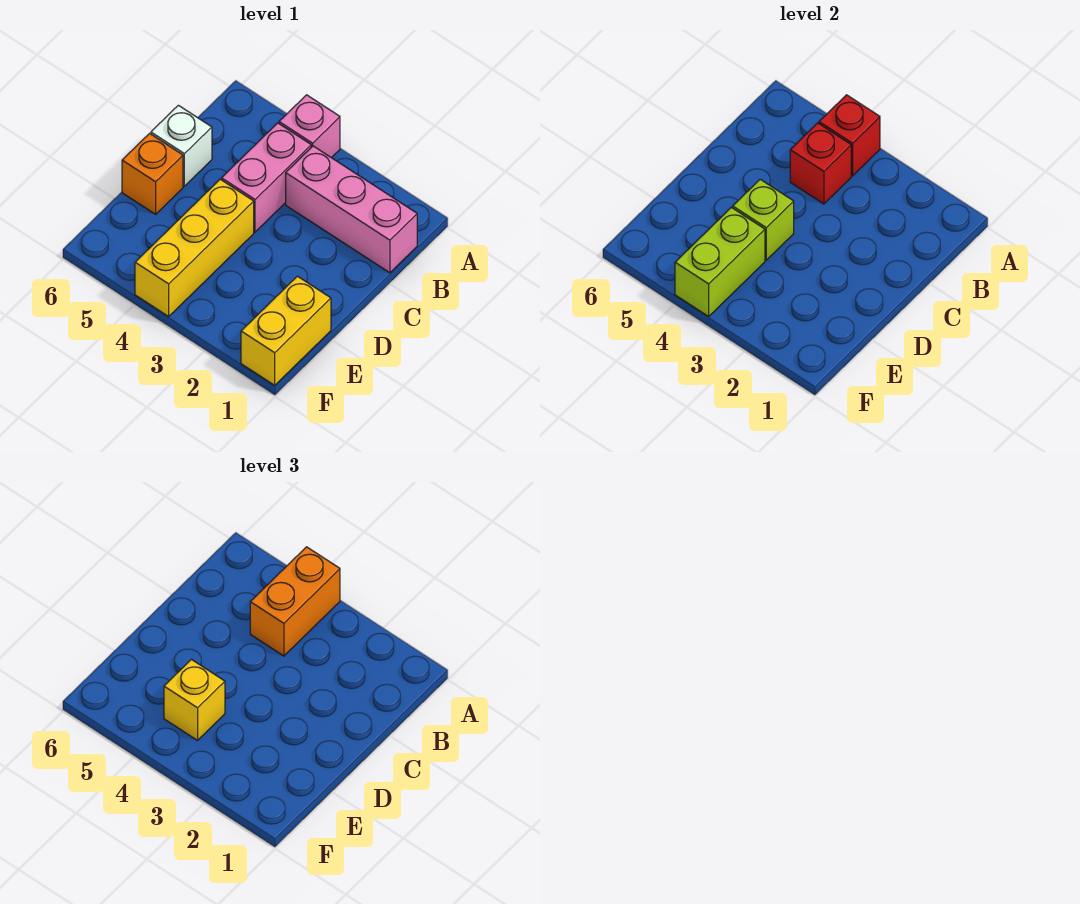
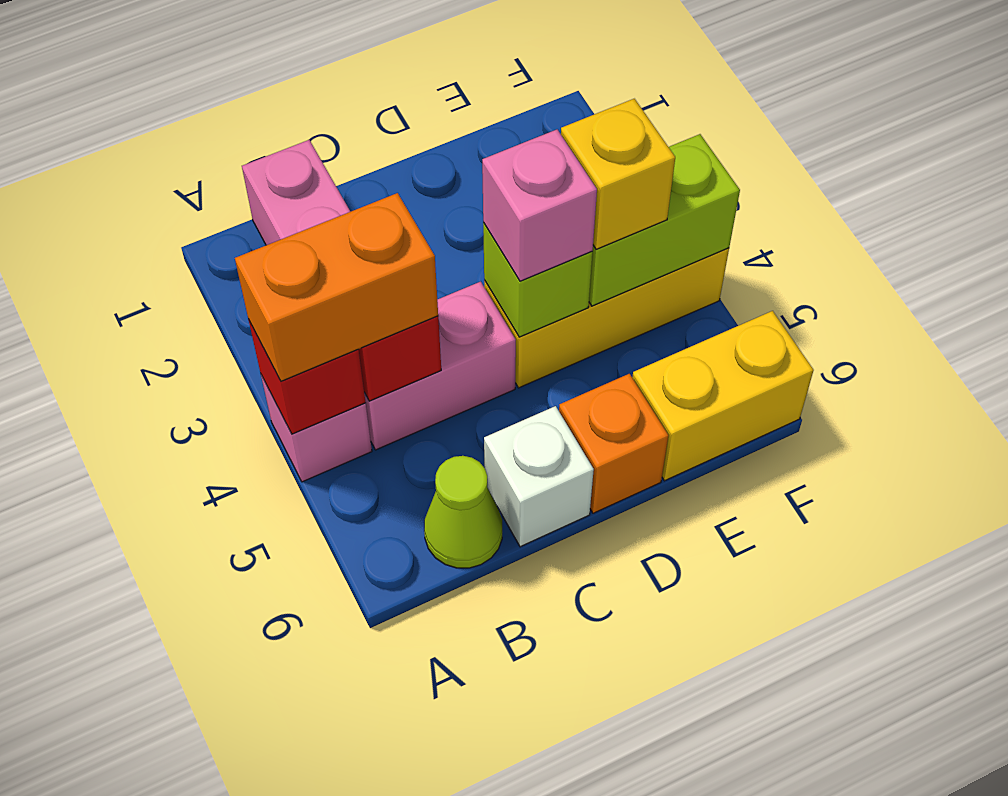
none -> lime cone B6 level 1
none -> pink brick D4 level 3
yellow brick E1:F1 level 1 -> yellow brick E6:F6 level 1

